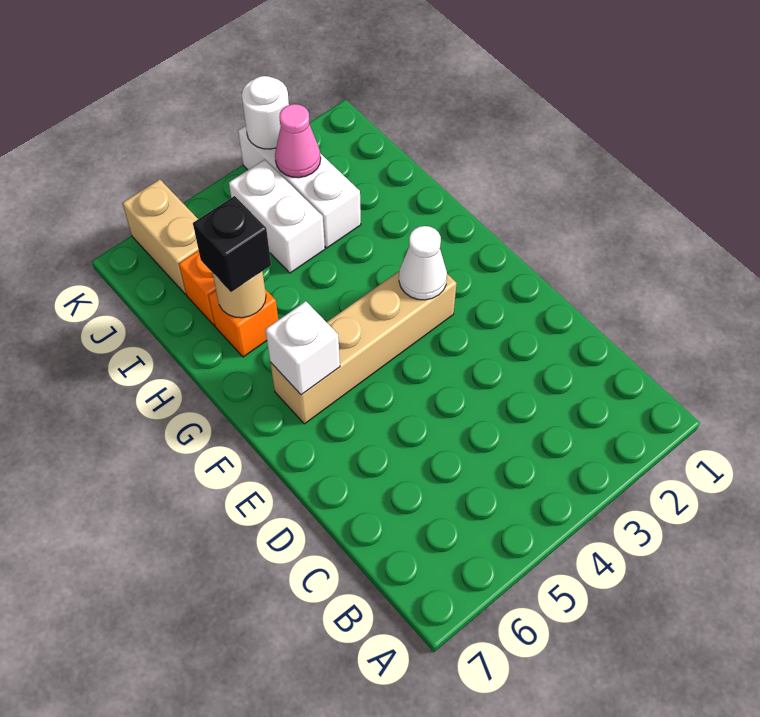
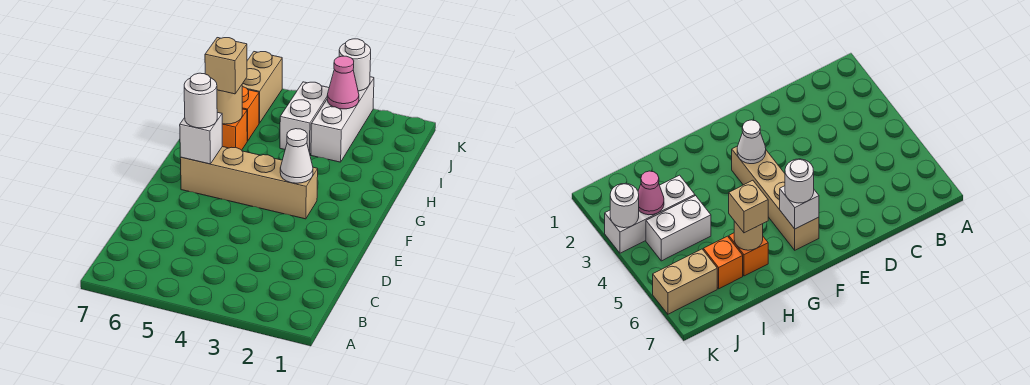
none -> white round brick F6 level 3
black brick H6 level 3 -> tan brick H6 level 3

